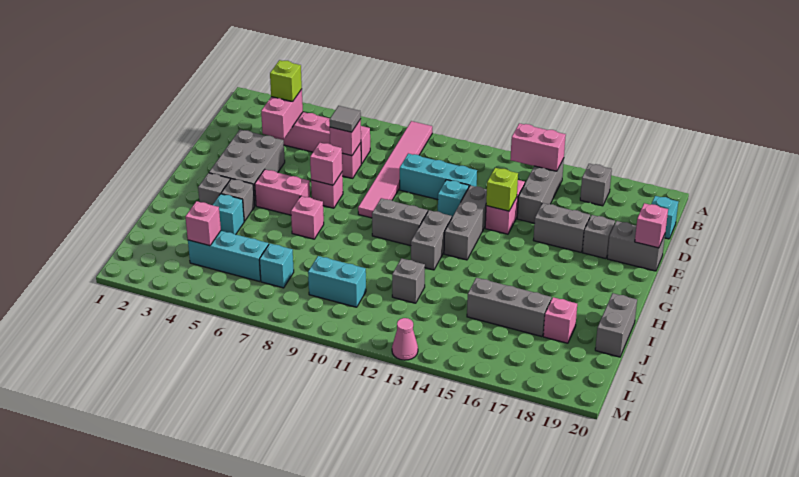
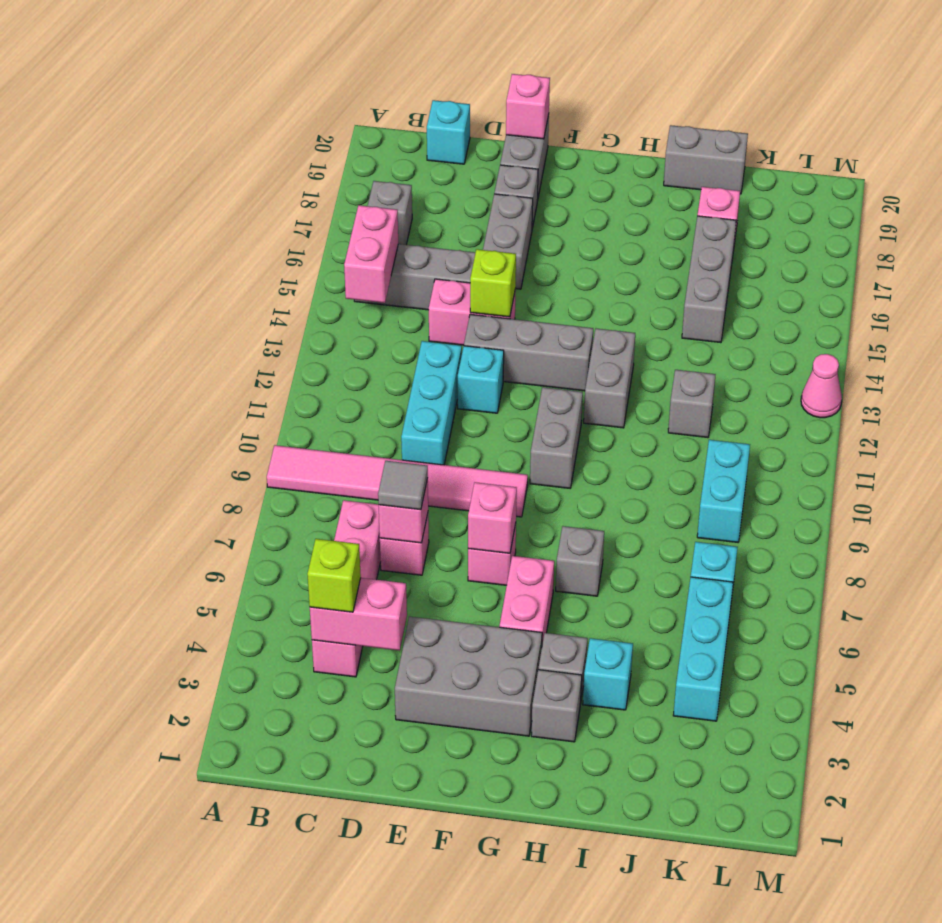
grey brick G12:H12 level 1 -> grey brick H12:H13 level 1
pink brick H7 level 1 -> grey brick H7 level 1
pink brick K4 level 2 -> none

